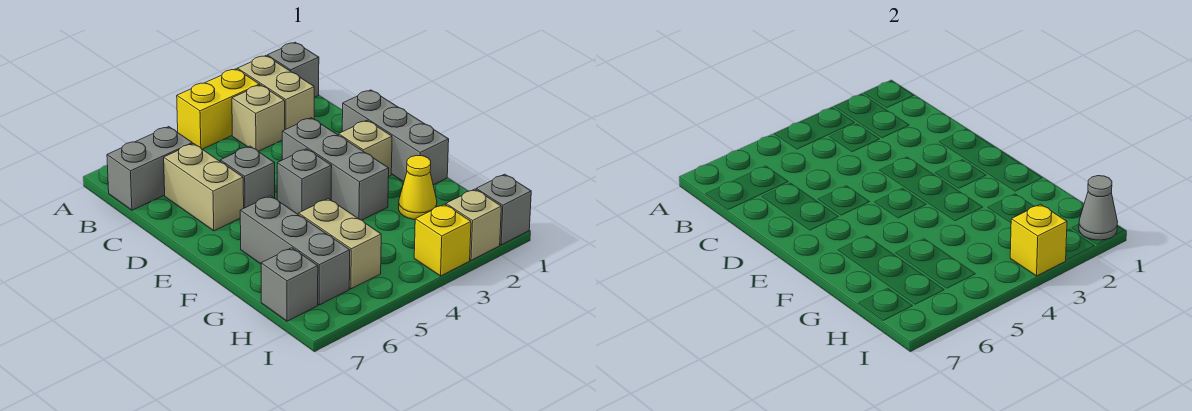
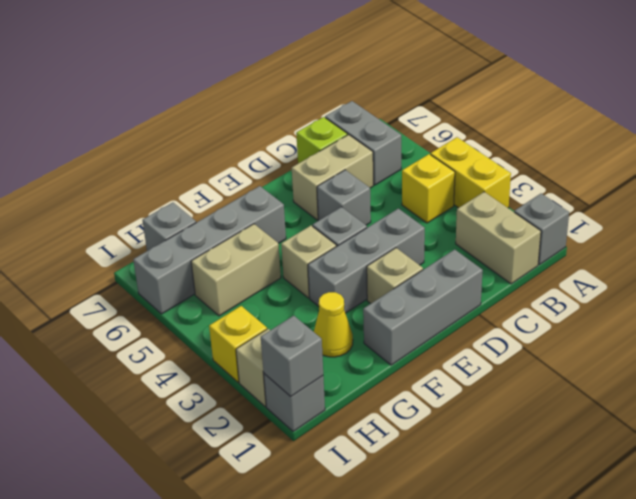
tan brick A2:B2 level 1 -> tan brick B1:B2 level 1
tan brick B3 level 1 -> tan brick F4 level 1
none -> lime brick C7 level 1
grey brick F6:H6 level 1 -> grey brick F6:I6 level 1
grey cone I1 level 2 -> grey brick I1 level 2
yellow brick I3 level 2 -> yellow brick B4 level 1

